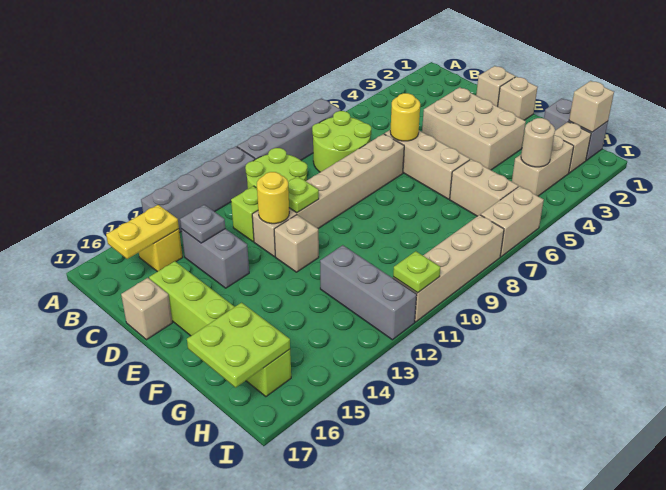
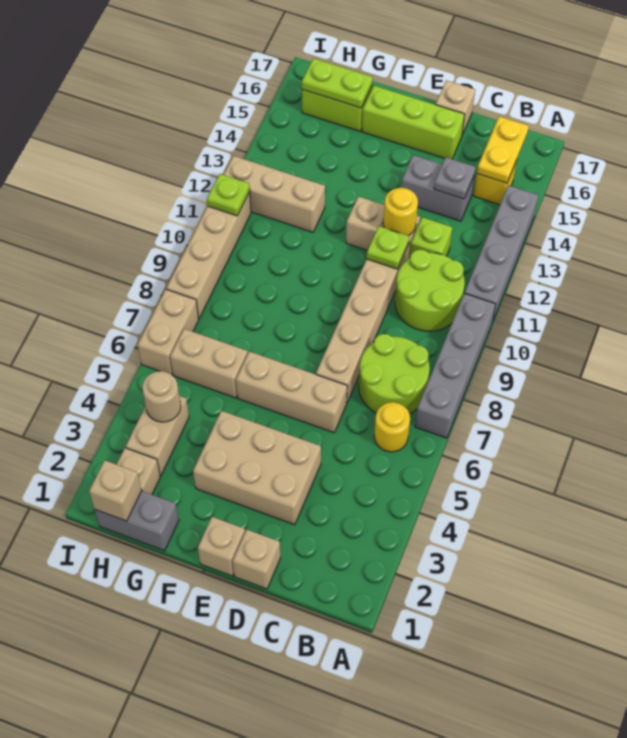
yellow round brick D6 level 2 -> yellow round brick B6 level 1
grey brick G12:I12 level 1 -> tan brick G12:I12 level 1
lime plate G16:H17 level 2 -> lime plate G16:H16 level 2

